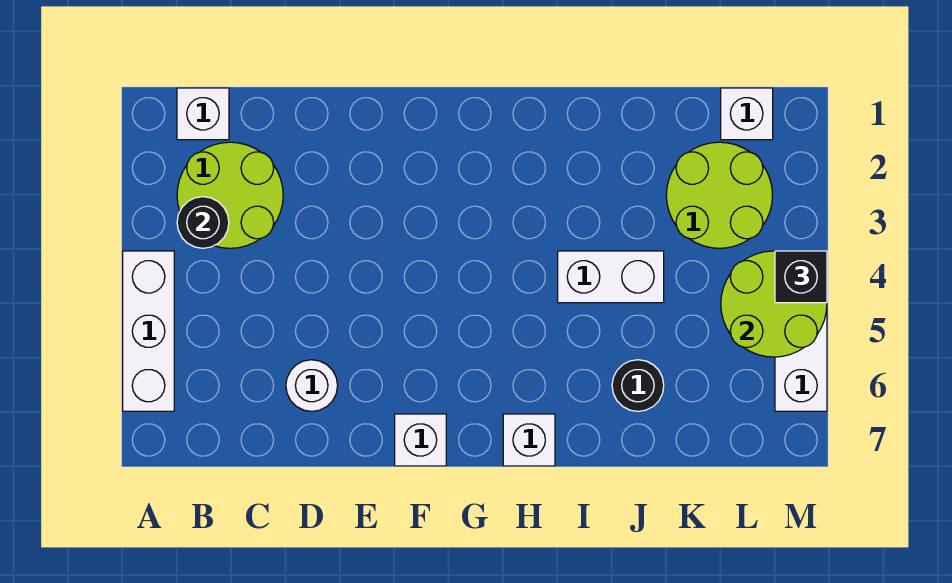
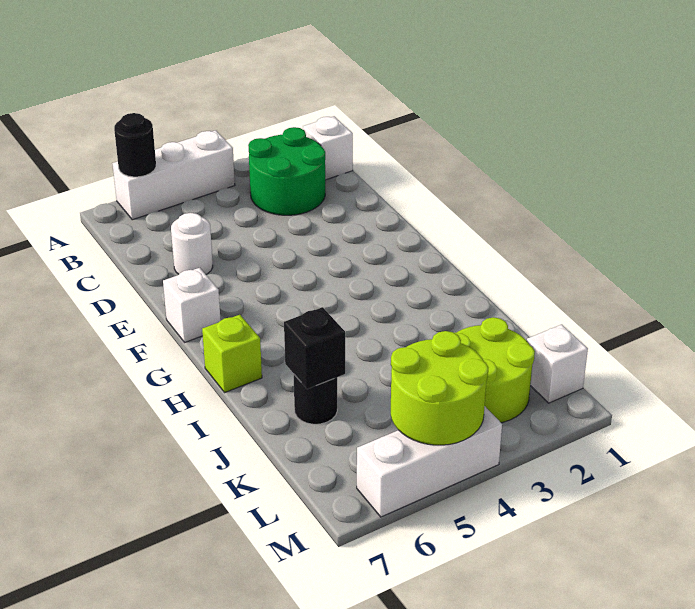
lime round brick B2:C3 level 1 -> green round brick B2:C3 level 1
black round brick B3 level 2 -> black round brick A6 level 2
white brick H7 level 1 -> lime brick H7 level 1
white brick I4:J4 level 1 -> none
black brick M4 level 3 -> black brick J6 level 2

